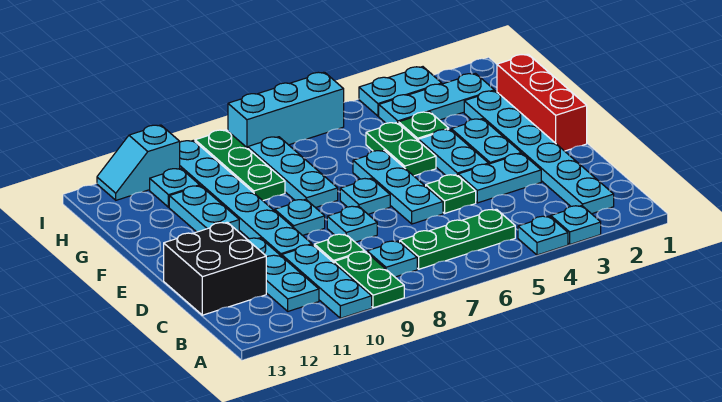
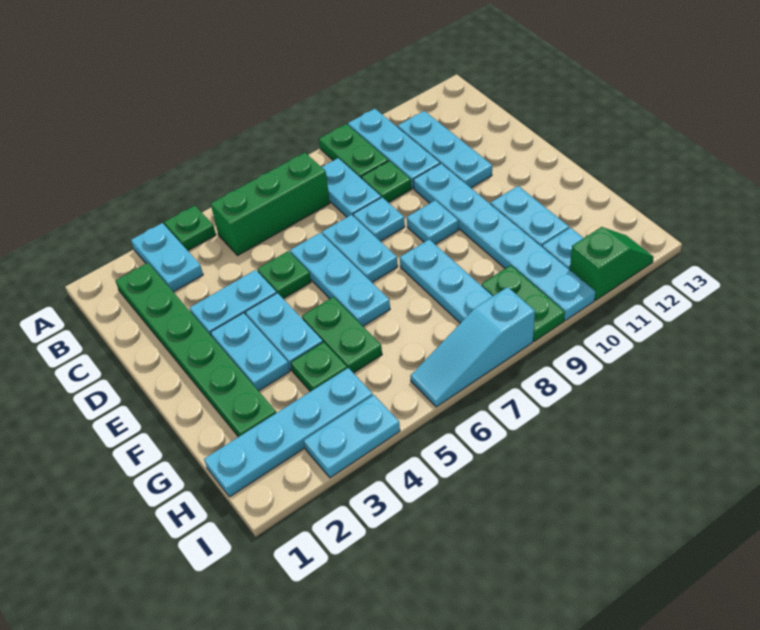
cyan plate A3 level 1 -> cyan plate A3:B3 level 1
cyan plate A4 level 1 -> green plate A4 level 1
cyan plate B2:G2 level 1 -> green plate B2:G2 level 1
green plate B5:B7 level 1 -> green brick B5:B7 level 1
cyan plate B8 level 1 -> cyan plate B8:C8 level 1
black brick C12:D13 level 1 -> none
red brick E1:G1 level 1 -> none
cyan plate E7 level 1 -> cyan plate D7:E7 level 1
green plate G9:I9 level 1 -> green plate H9:I9 level 1
cyan plate H2:H4 level 1 -> cyan plate H1:H4 level 1
cyan brick I6:I8 level 1 -> cyan slope I6:I8 level 1 top 8
cyan slope I11:I12 level 1 top 11 -> green slope I11:I12 level 1 top 11

